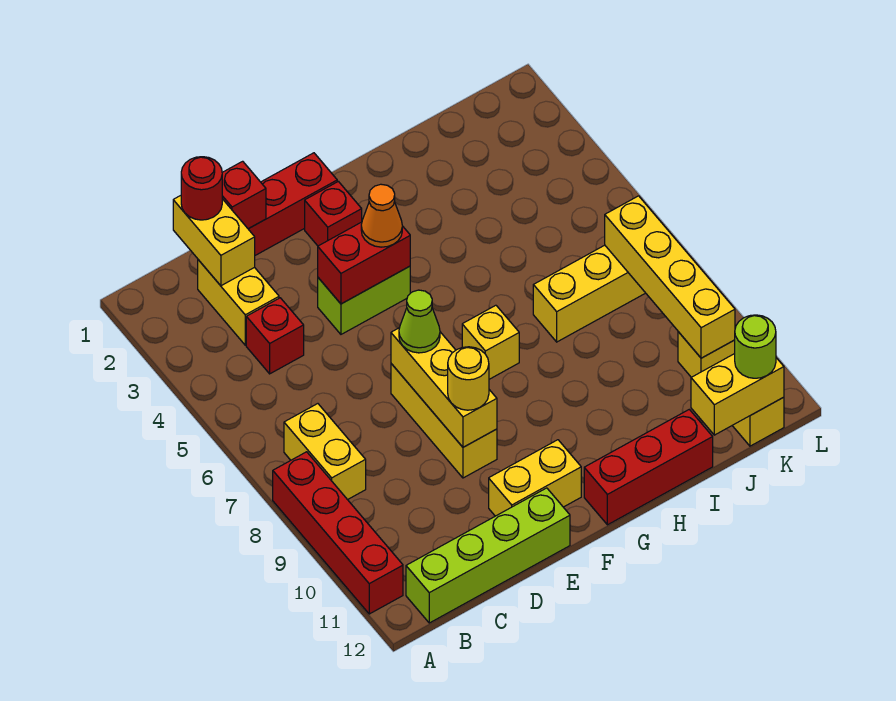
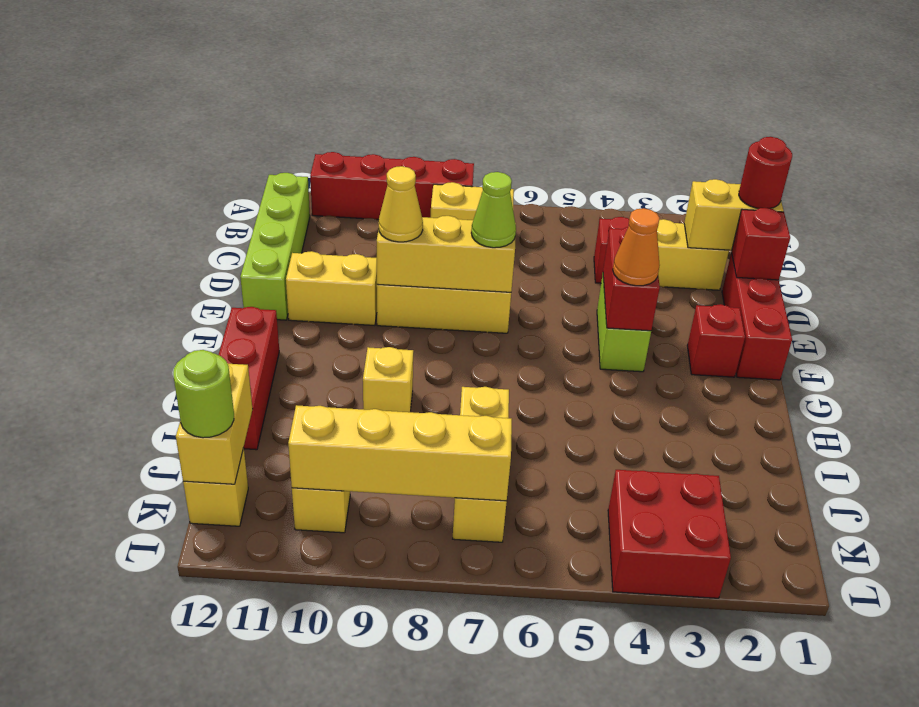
yellow round brick E9 level 3 -> yellow cone E9 level 3
yellow brick E11:F11 level 1 -> yellow brick E10:E11 level 1
yellow brick G7 level 1 -> yellow brick H9 level 1
none -> red brick K3:L4 level 1

